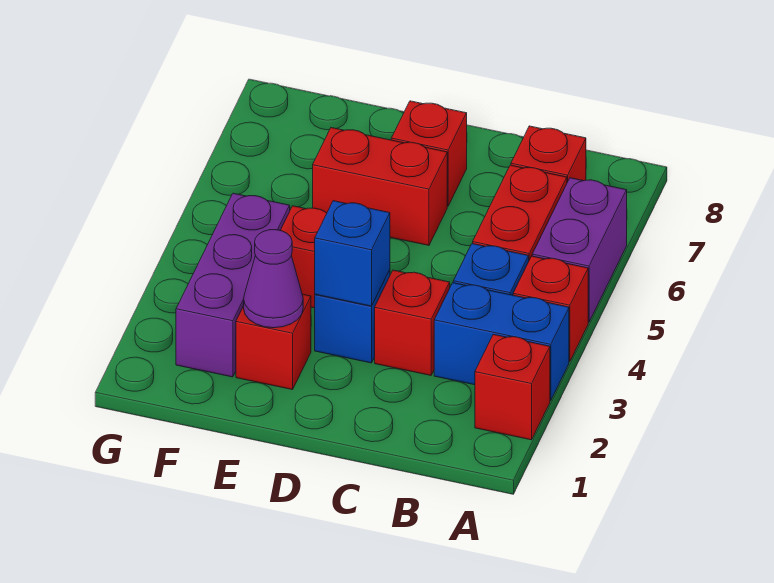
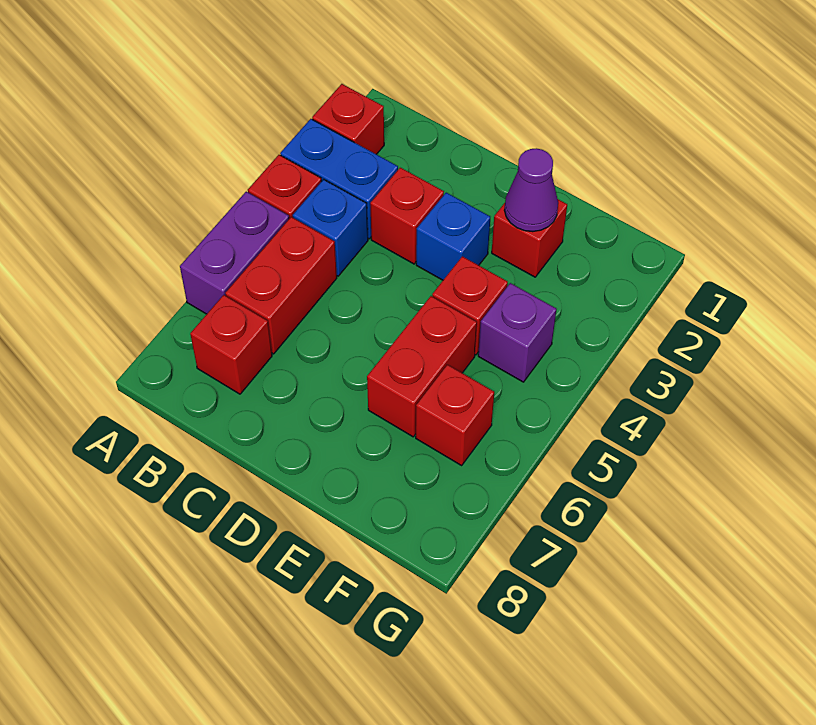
blue brick D3 level 2 -> none
red brick D6:E6 level 1 -> red brick E5:E6 level 1
red brick D7 level 1 -> red brick F6 level 1
purple brick F2:F4 level 1 -> purple brick F4 level 1

